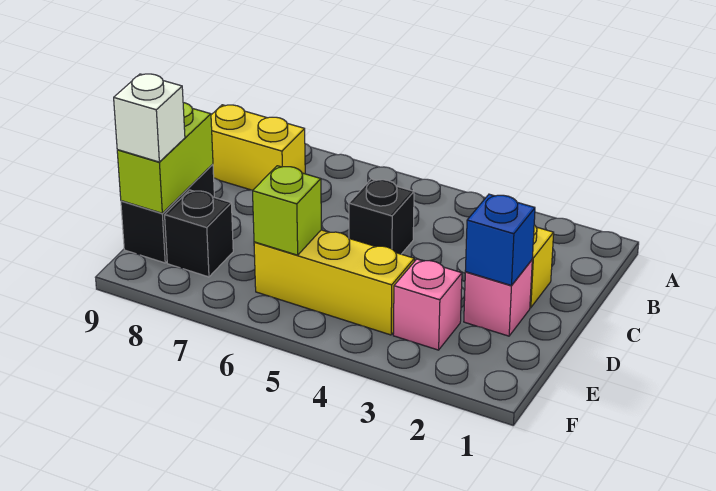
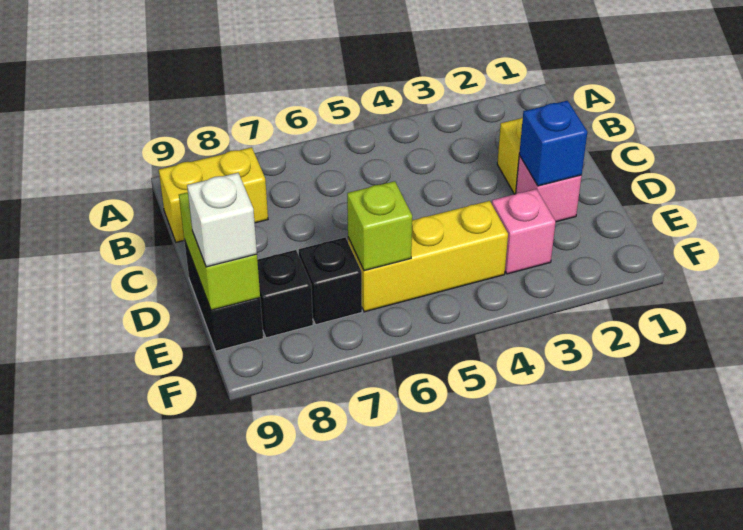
black brick C5 level 1 -> black brick E7 level 1

